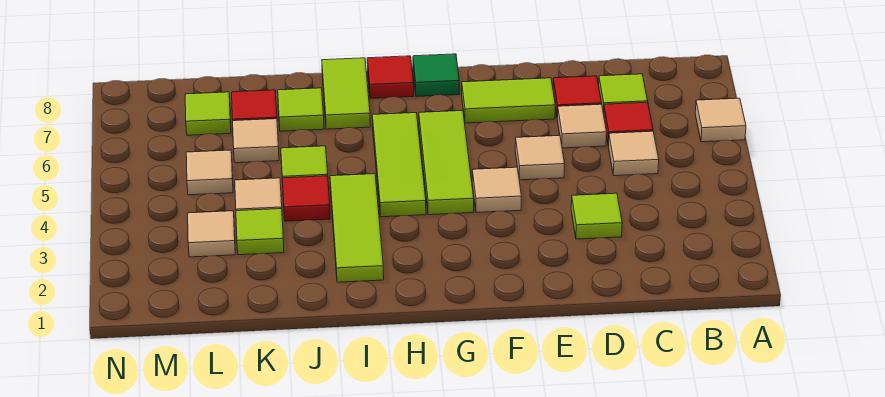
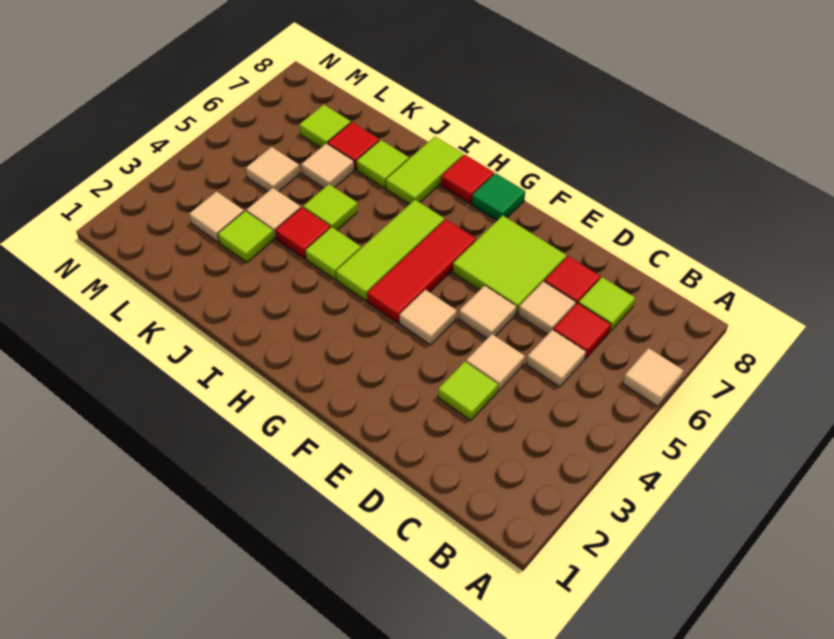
none -> tan tile D4 level 1
lime tile E7:F7 level 1 -> lime tile E6:F7 level 1
lime tile G4:G6 level 1 -> red tile G4:G6 level 1
lime tile I2:I4 level 1 -> lime tile I4 level 1

